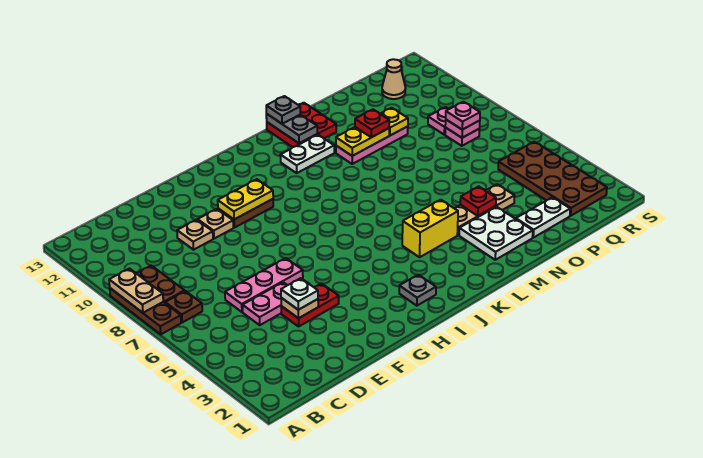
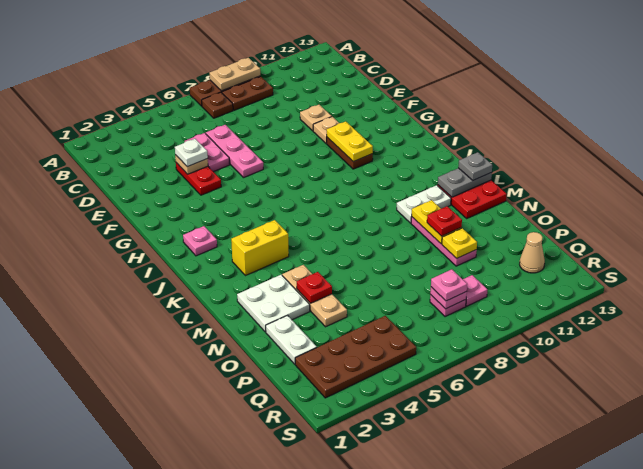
grey plate I2 level 1 -> pink plate I2 level 1
yellow brick K4:L4 level 1 -> yellow brick K3:K4 level 1
white plate K11:L11 level 1 -> white plate L10:L11 level 1

